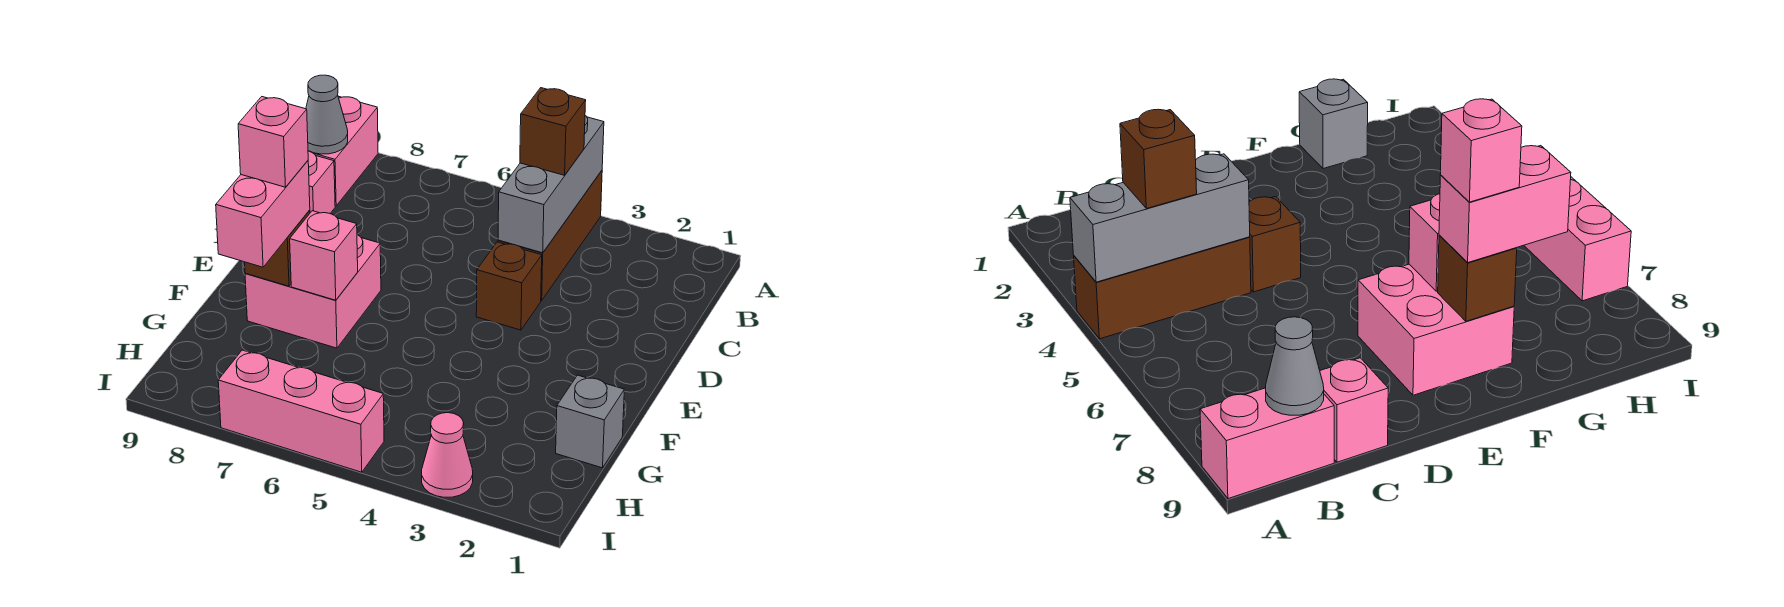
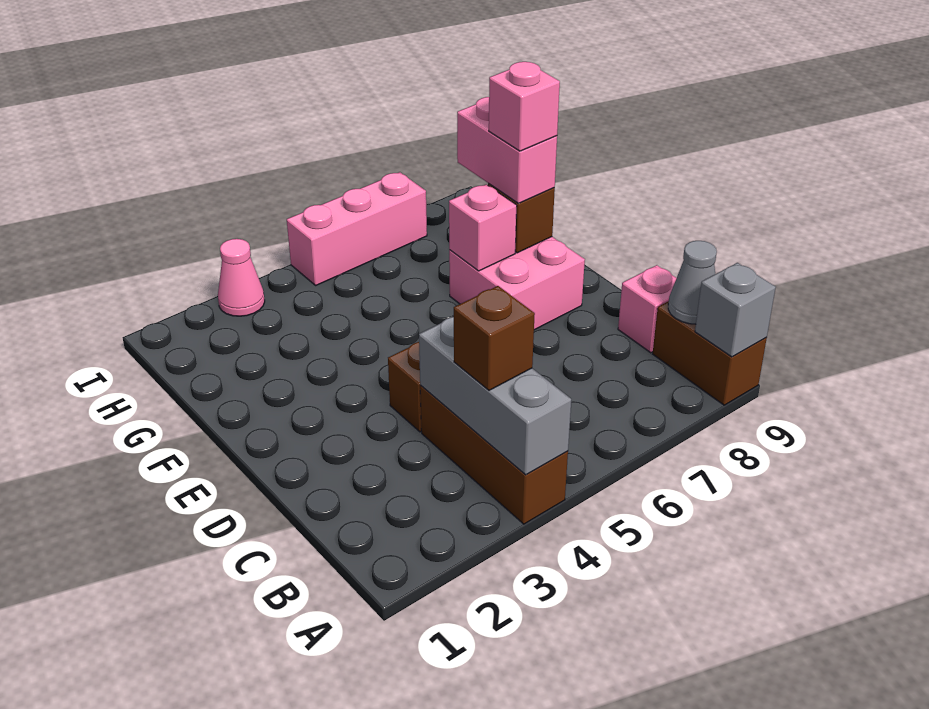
pink brick A9:B9 level 1 -> brown brick A9:B9 level 1
grey brick G1 level 1 -> grey brick A9 level 2

